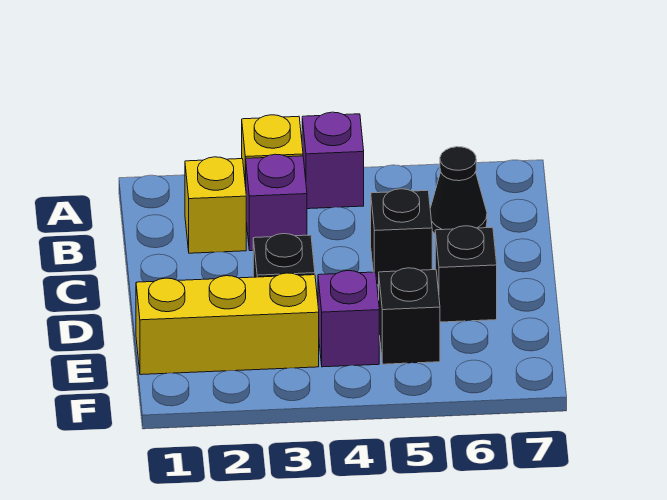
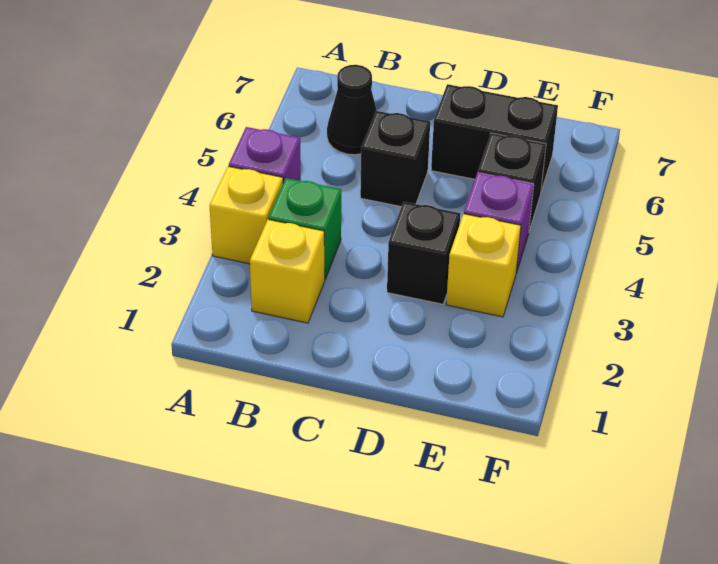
purple brick B3 level 1 -> green brick B3 level 1
black brick D6 level 1 -> black brick D6:E6 level 1
yellow brick E1:E3 level 1 -> yellow brick E3 level 1

